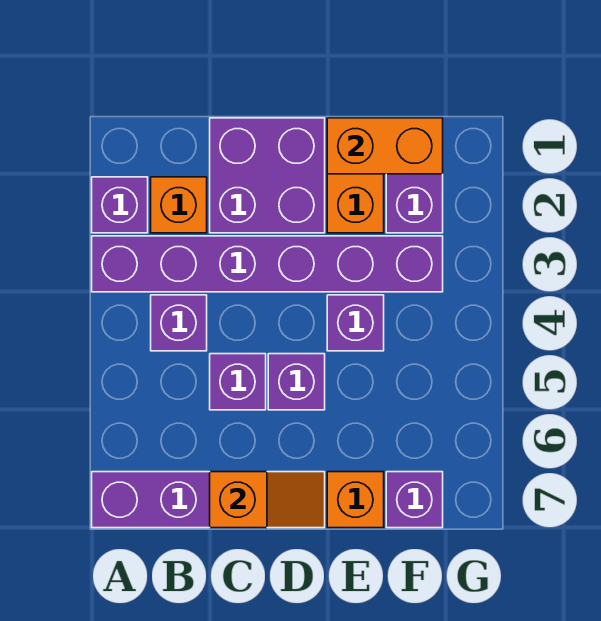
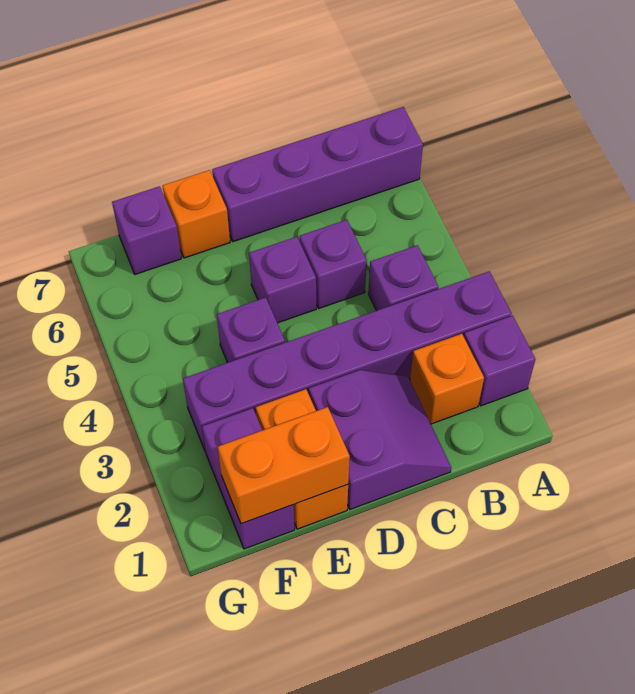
purple brick C1:D2 level 1 -> purple slope C1:D2 level 1 top D
orange slope C7:D7 level 2 top C -> none

